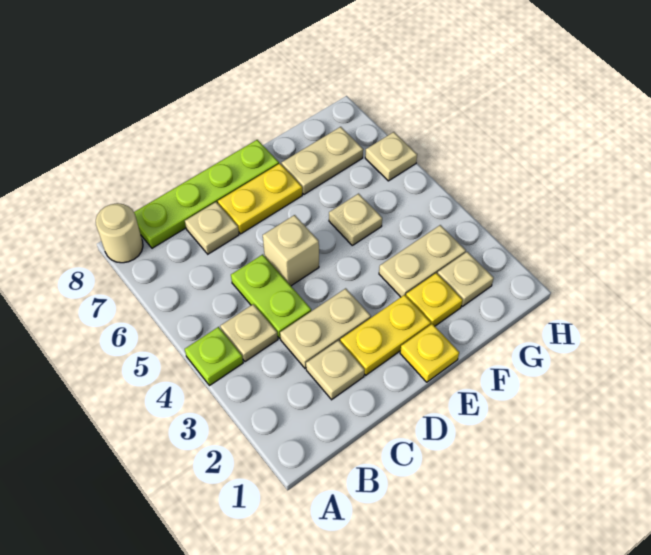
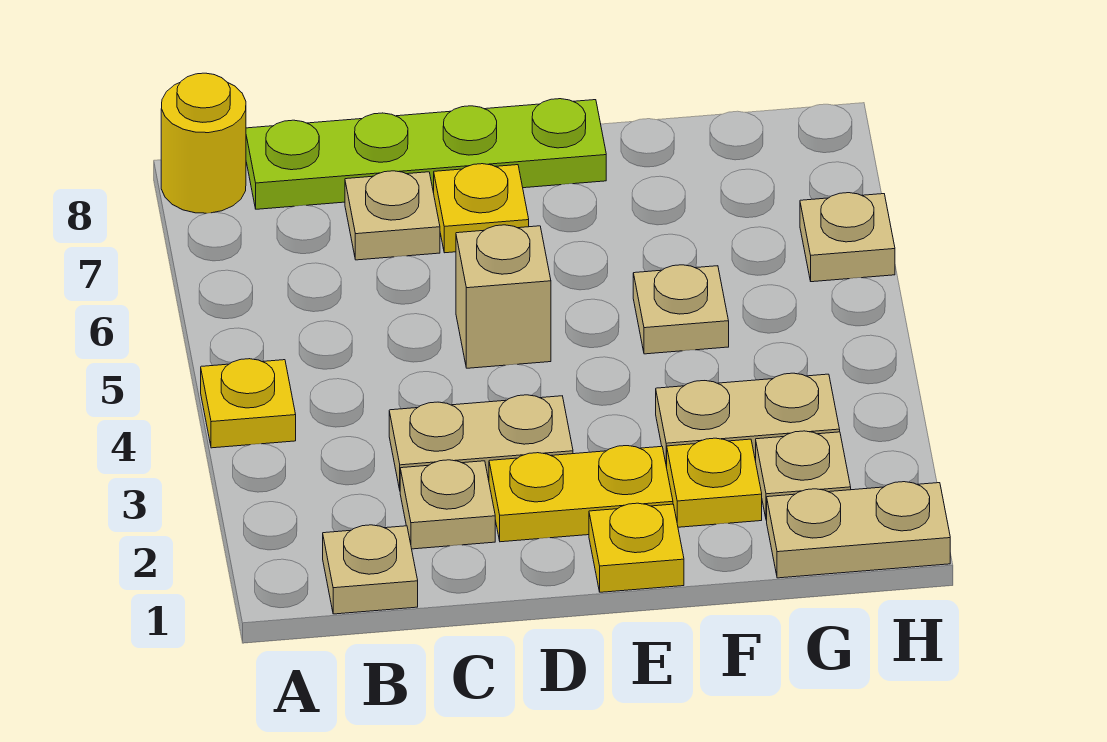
lime plate A4 level 1 -> yellow plate A4 level 1
tan round brick A8 level 1 -> yellow round brick A8 level 1
tan plate B4 level 1 -> tan plate B1 level 1
lime plate C4:C5 level 1 -> none
yellow plate D7:E7 level 1 -> yellow plate D7 level 1
tan plate F7:G7 level 1 -> tan plate G1:H1 level 1

